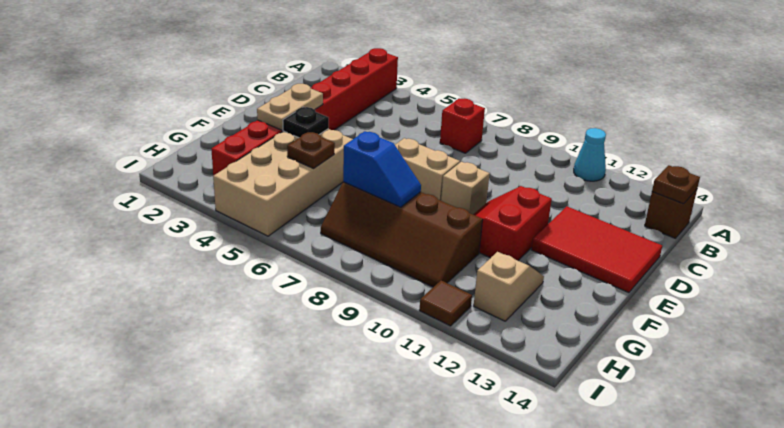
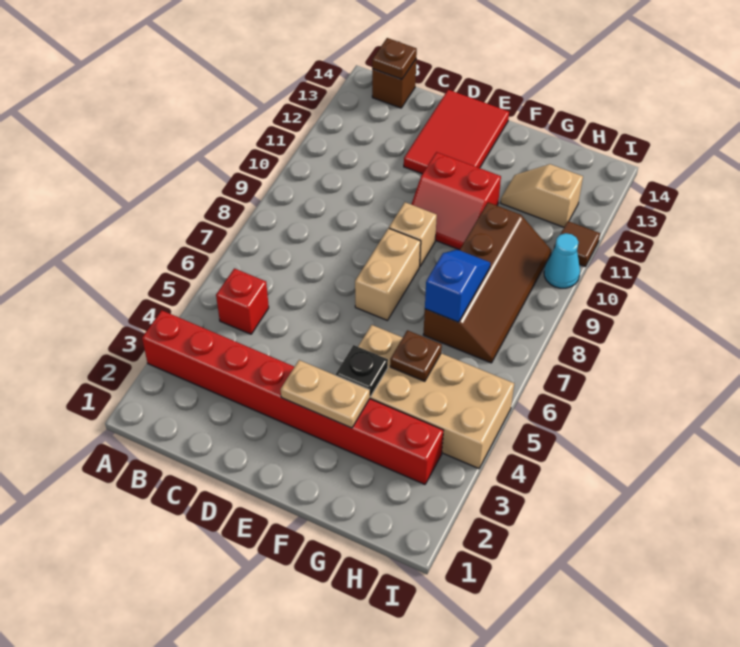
cyan cone A11 level 1 -> cyan cone I10 level 1
red brick B7 level 1 -> red brick B5 level 1

